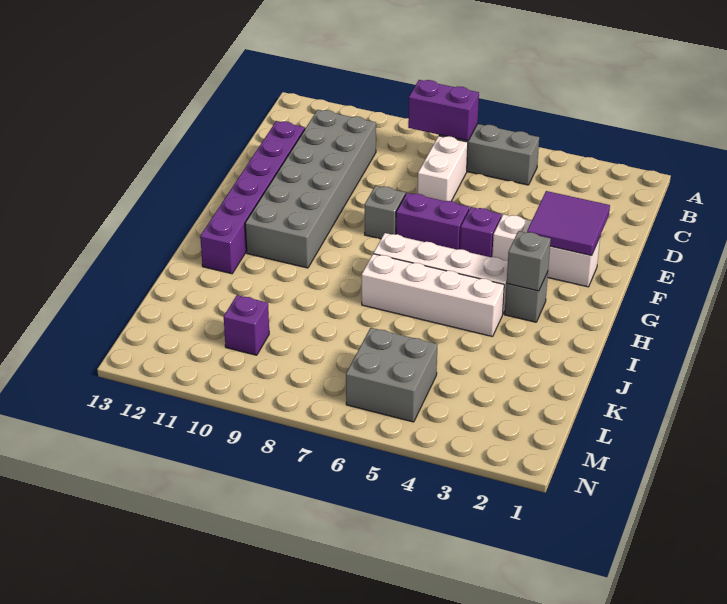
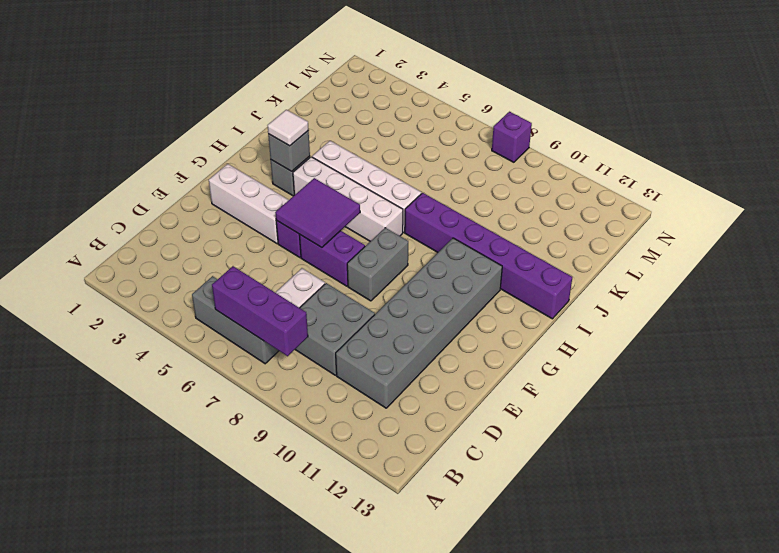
purple brick B7:B8 level 2 -> purple brick B6:B8 level 2
purple brick D12:I12 level 1 -> purple brick I8:I13 level 1
purple tile E2:F3 level 2 -> purple tile F5:G6 level 2
grey brick F8 level 1 -> grey brick F8:G8 level 1
none -> white tile H3 level 3
grey brick L5:M6 level 1 -> grey brick C8:D9 level 1
purple brick L10 level 1 -> purple brick N8 level 1

